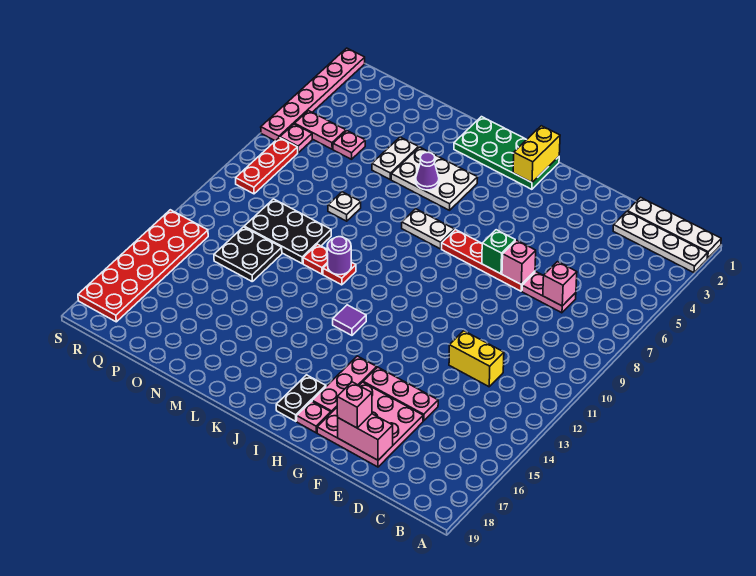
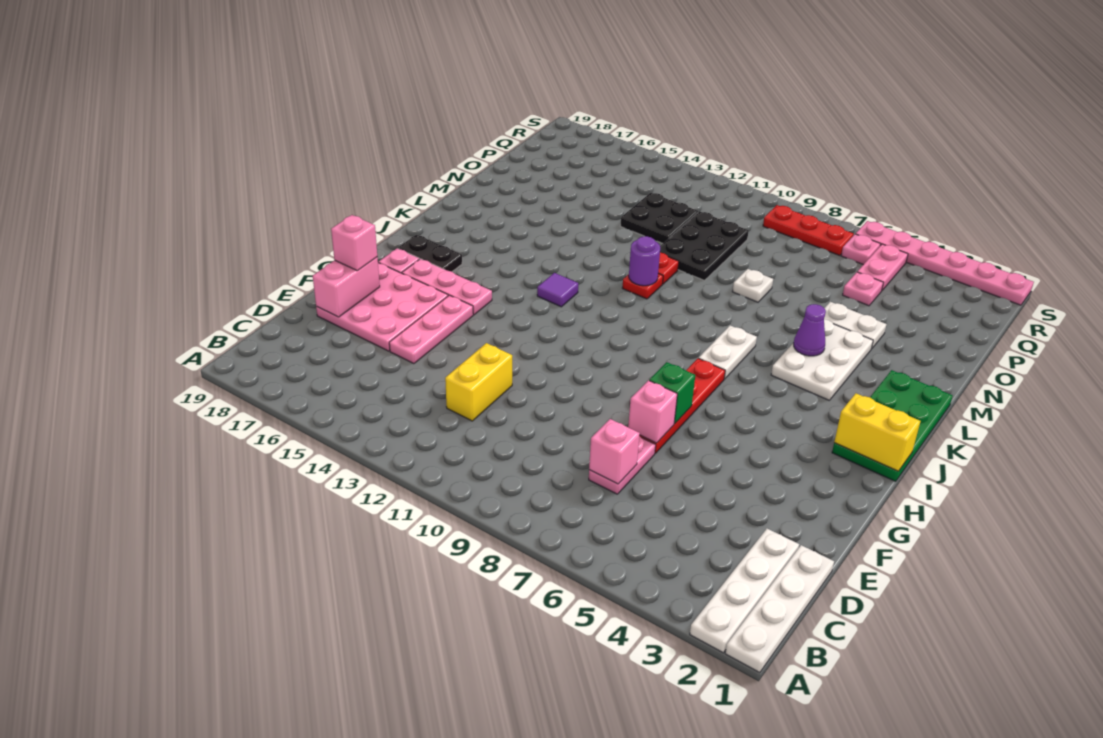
red plate R13:S18 level 1 -> none

